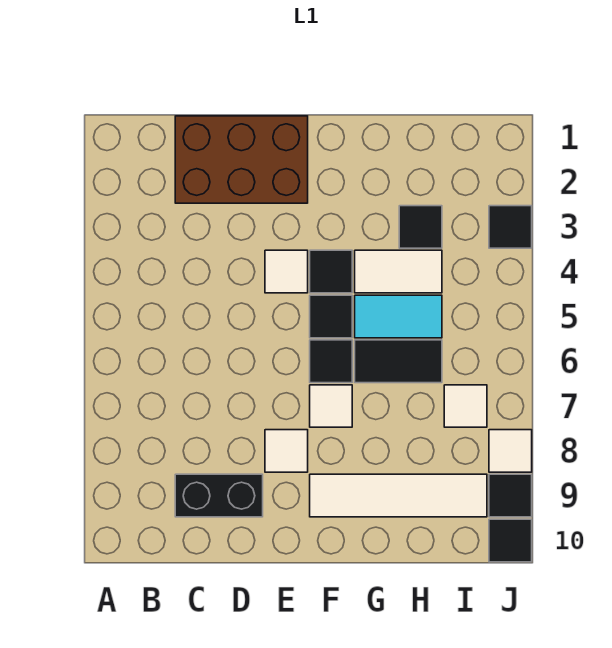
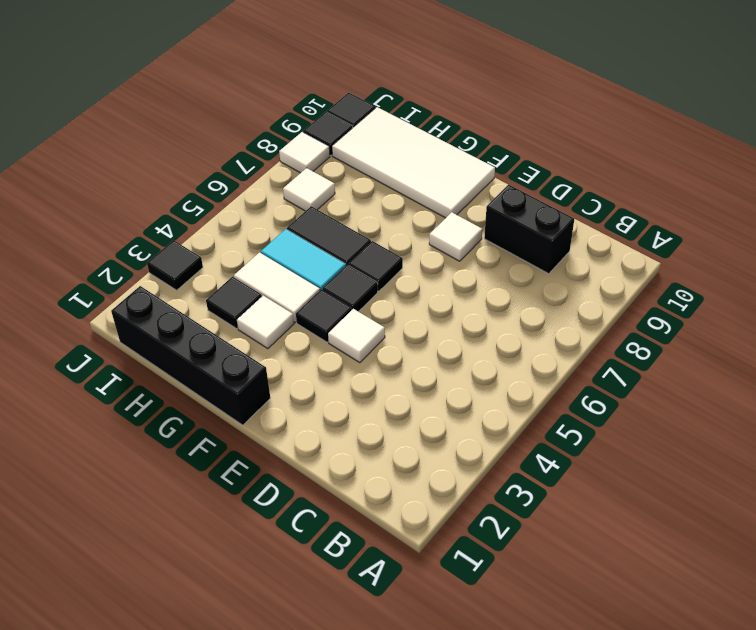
brown brick C1:E2 level 1 -> none
none -> black brick F1:I1 level 1
white tile F7 level 1 -> white tile G3 level 1
white tile F9:I9 level 1 -> white tile F9:I10 level 1

